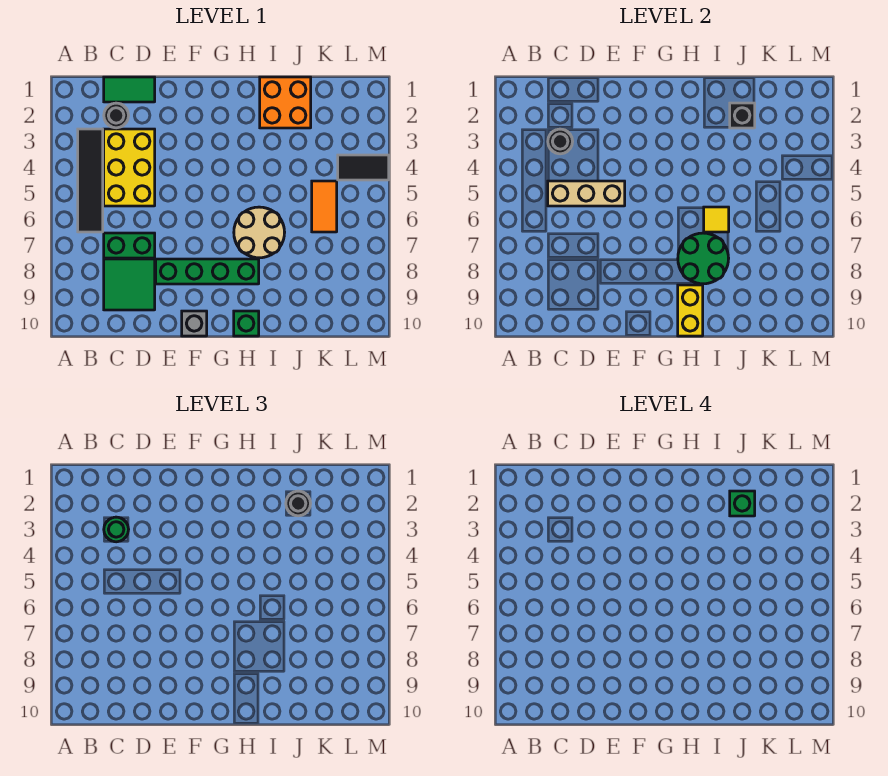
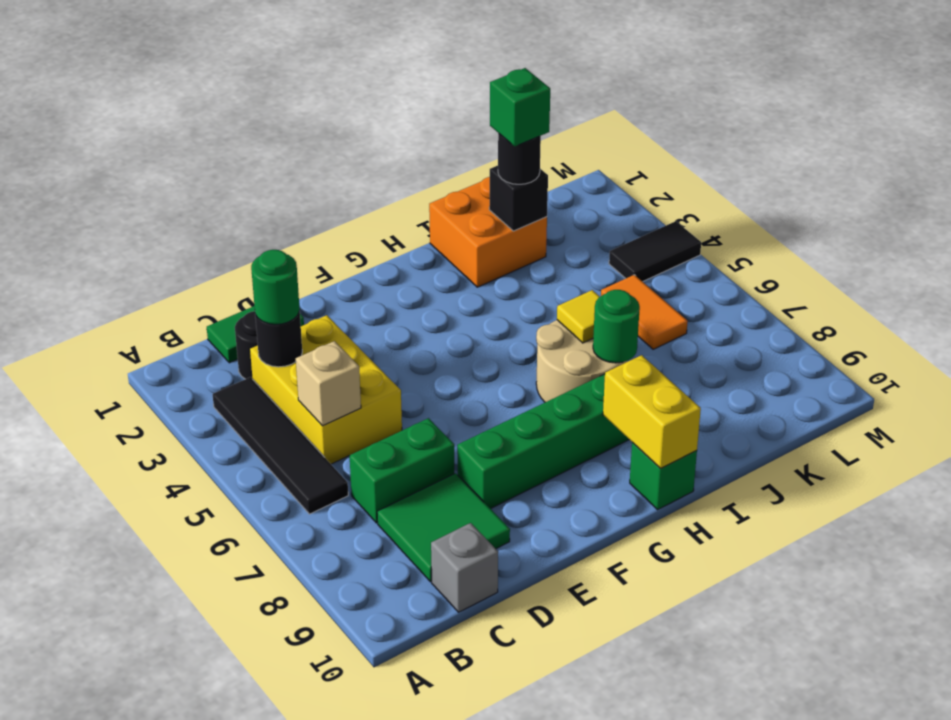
tan brick C5:E5 level 2 -> tan brick C5 level 2
grey brick F10 level 1 -> grey brick C10 level 1
green round brick H7:I8 level 2 -> green round brick I7 level 2

